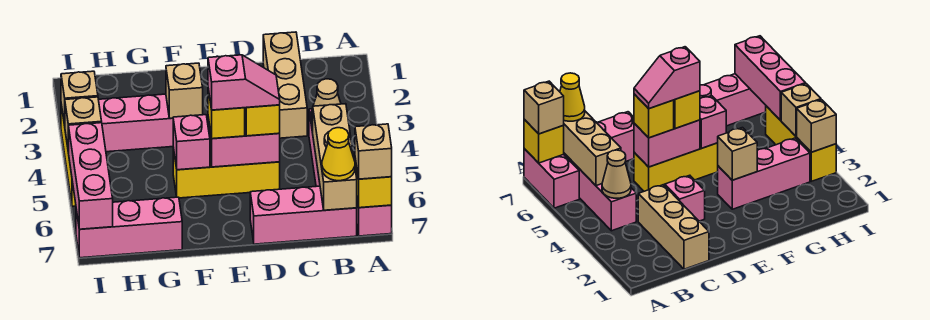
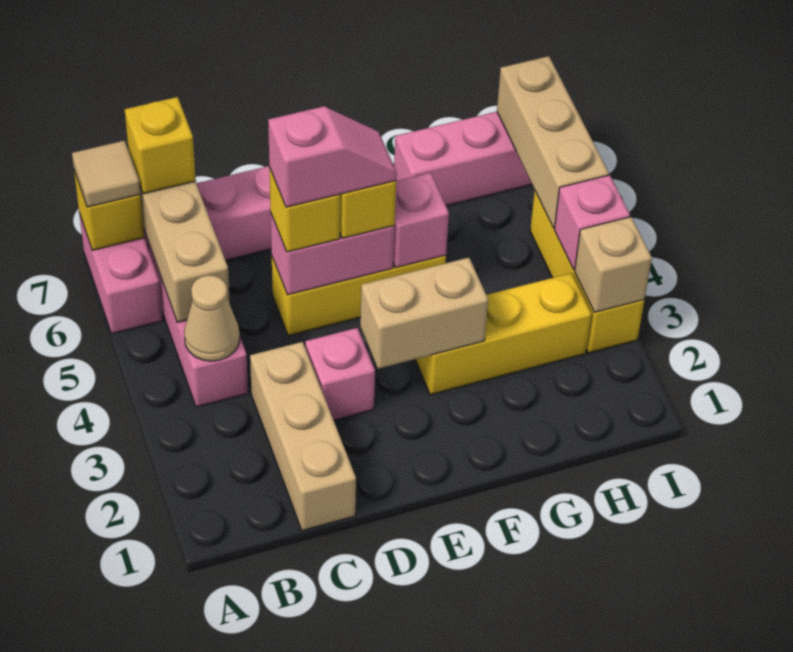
tan brick A7 level 3 -> tan tile A7 level 3
yellow cone B7 level 3 -> yellow brick B7 level 3
pink slope D5:E5 level 4 top E -> pink slope D5:E5 level 4 top D
pink brick F3:H3 level 1 -> yellow brick F3:H3 level 1
tan brick F3 level 2 -> tan brick E3:F3 level 2
tan brick I4 level 2 -> pink brick I4 level 2
pink brick I5:I7 level 2 -> tan brick I5:I7 level 2

